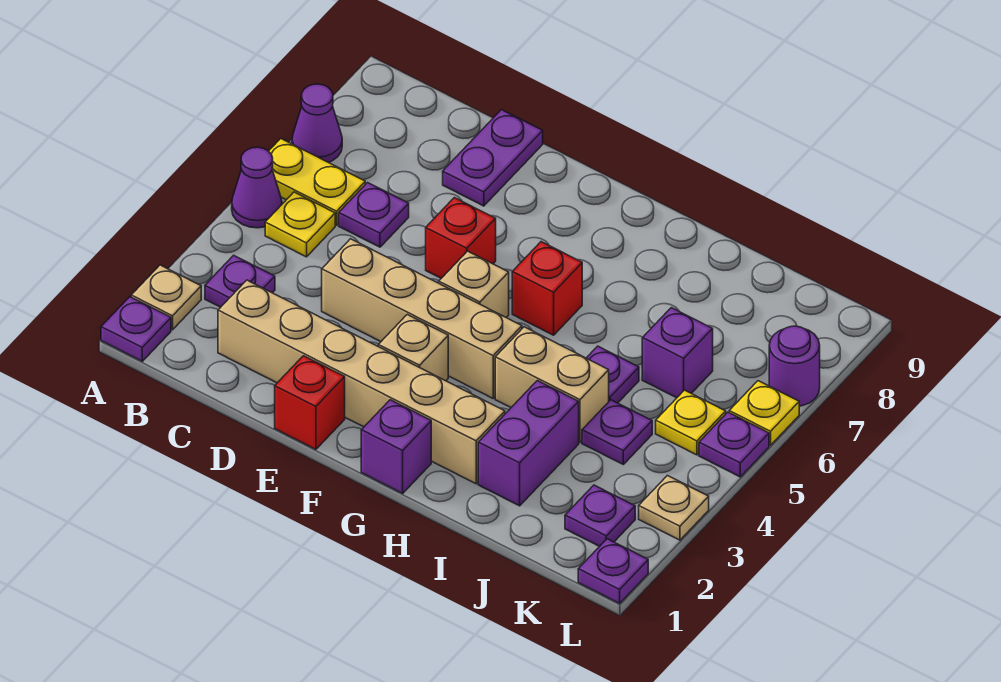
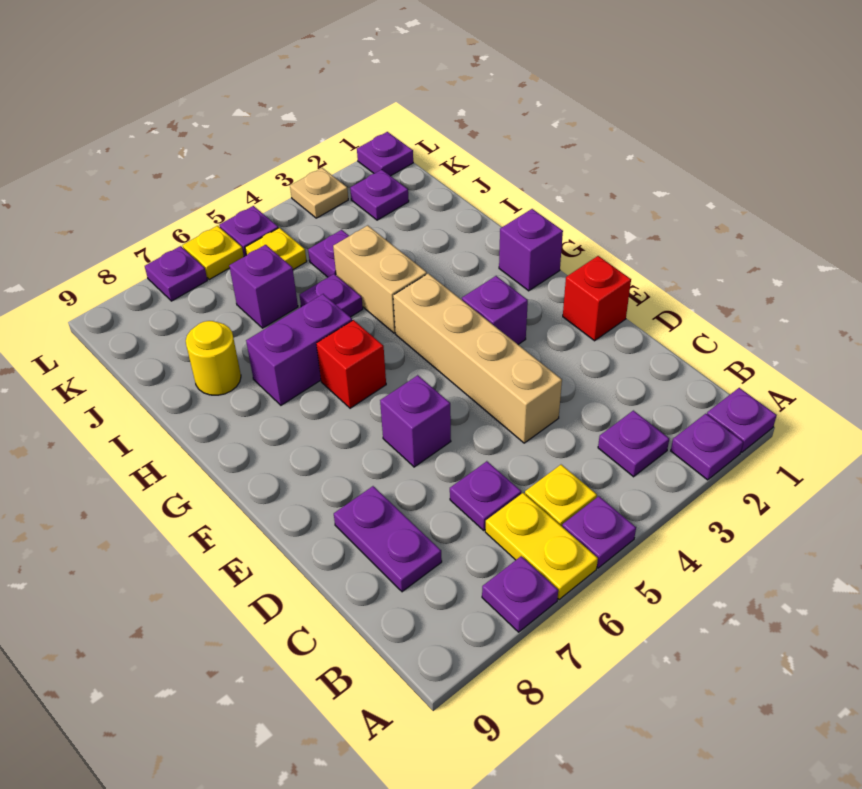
tan plate A2 level 1 -> purple plate A2 level 1
purple cone A5 level 1 -> purple plate A5 level 1
purple cone A7 level 1 -> purple plate A7 level 1
tan brick C2:H2 level 1 -> none
purple plate D8:D9 level 1 -> purple plate C8:D8 level 1
red brick E6 level 1 -> purple brick E6 level 1
tan brick F3 level 1 -> purple brick F3 level 1
tan brick F5 level 1 -> none
purple brick I2:I3 level 1 -> purple brick H6:H7 level 1
none -> yellow round brick I8 level 1
purple round brick L7 level 1 -> purple plate L7 level 1

